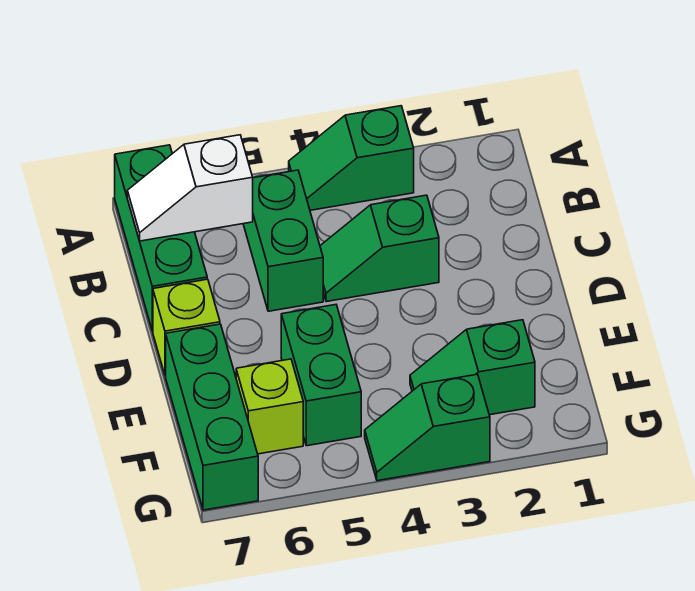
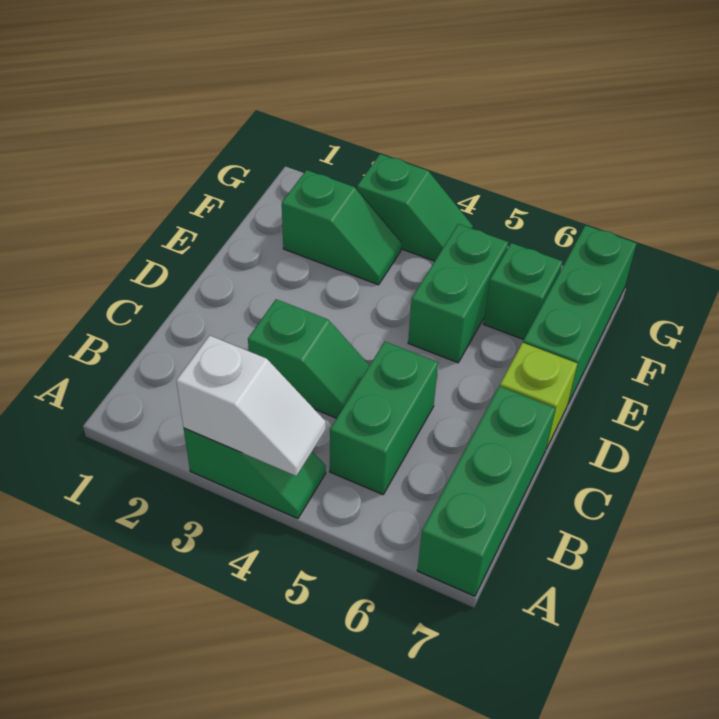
white slope B6:B7 level 2 top 6 -> white slope A3:A4 level 2 top 3
lime brick F6 level 1 -> green brick F6 level 1

